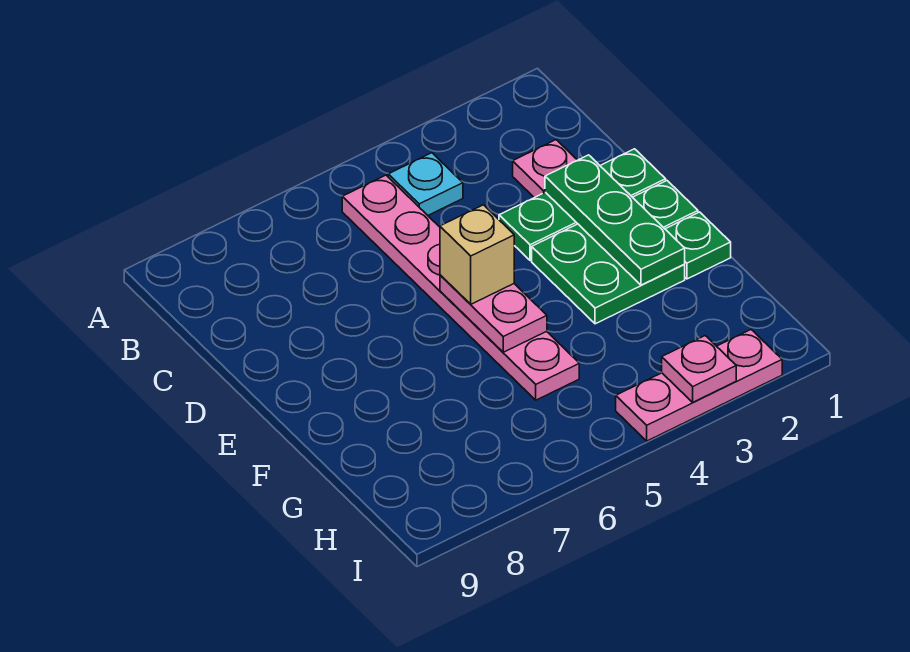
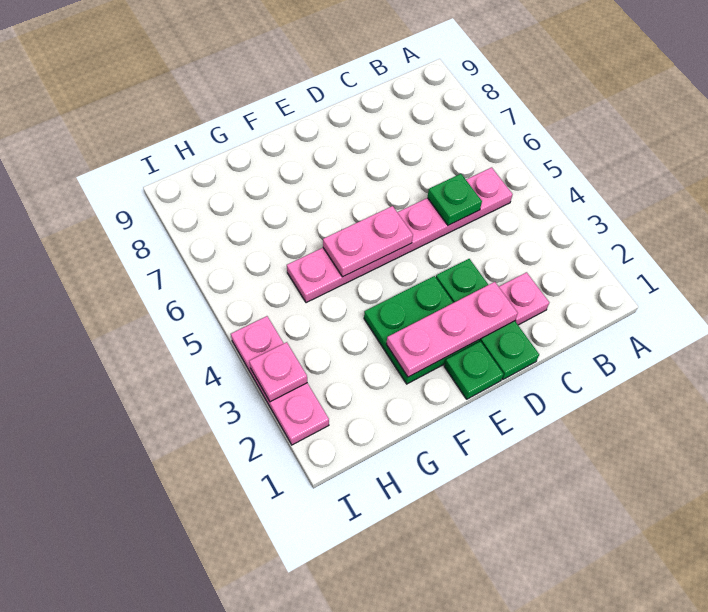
cyan plate B4 level 1 -> none
green plate D2:F2 level 2 -> pink plate D2:F2 level 2
tan brick E5 level 3 -> none
green plate F1 level 1 -> green plate C5 level 2

